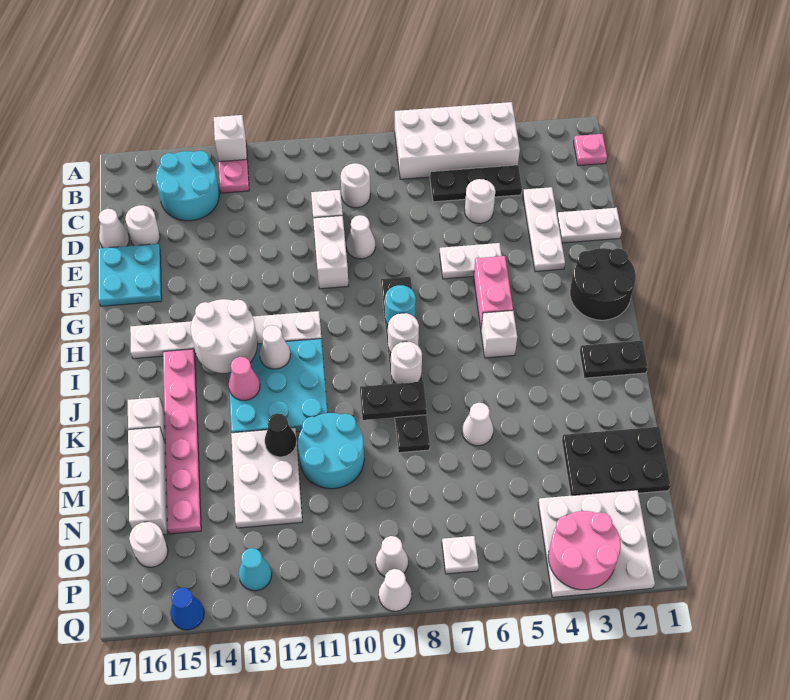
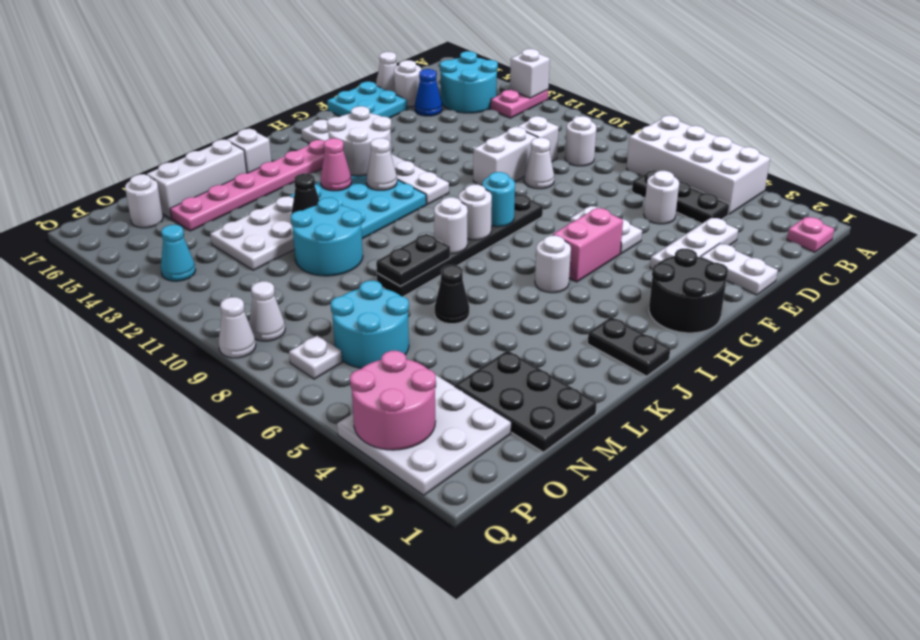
white brick I5 level 1 -> white round brick I5 level 1
black plate K8:K9 level 2 -> black plate K8:L8 level 2
white cone L6 level 1 -> black cone L6 level 1
none -> cyan round brick N6:O7 level 1
blue cone Q15 level 1 -> blue cone D15 level 1

